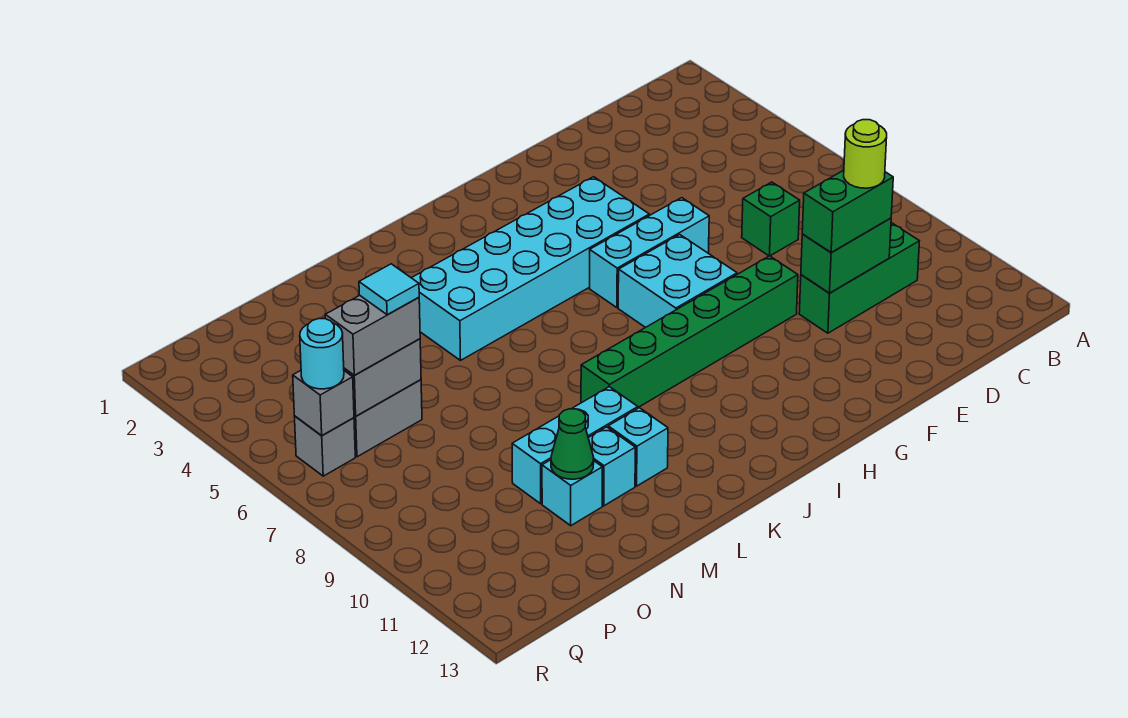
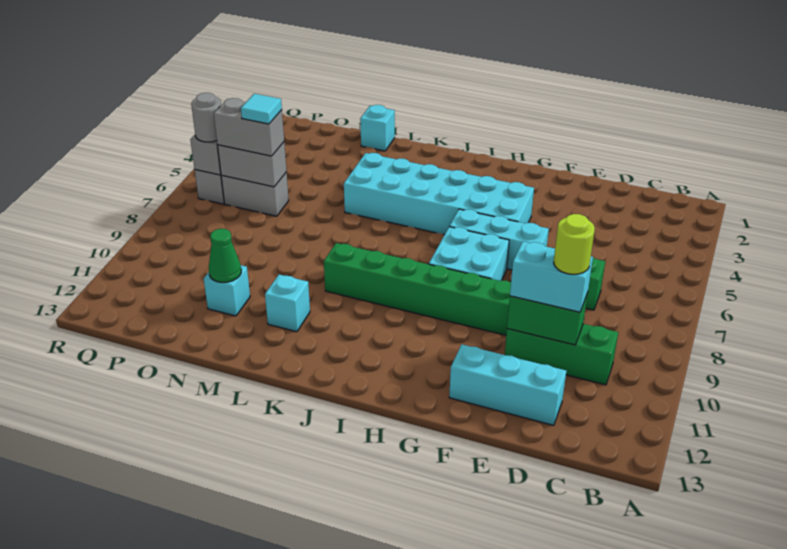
green brick D10:E10 level 3 -> cyan brick D10:E10 level 3
cyan brick L10:N10 level 1 -> cyan brick D12:F12 level 1
cyan brick M11 level 1 -> cyan brick M1 level 1
cyan round brick Q6 level 3 -> grey round brick Q6 level 3

